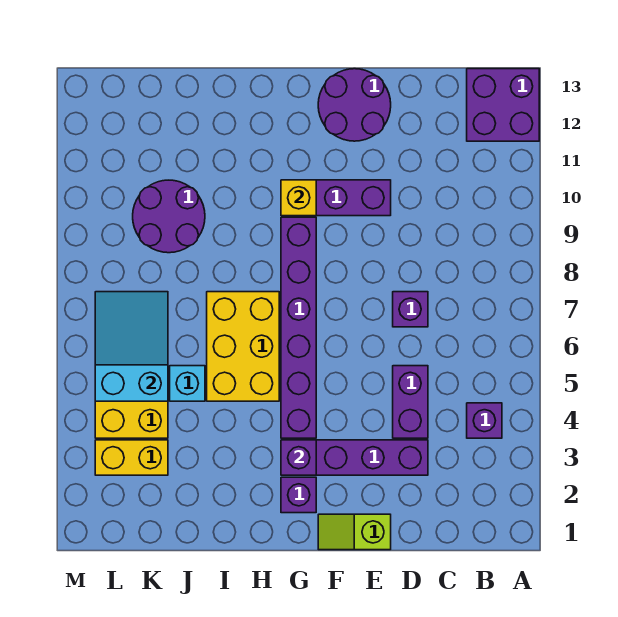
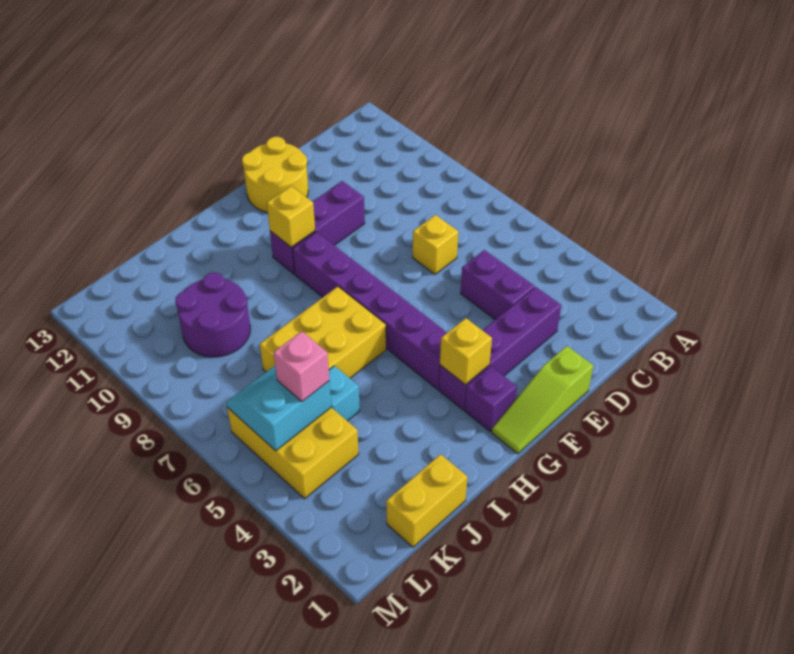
purple brick A12:B13 level 1 -> none
purple brick B4 level 1 -> none
purple brick D7 level 1 -> yellow brick D7 level 1
lime slope E1:F1 level 1 top E -> lime slope E1:G1 level 1 top E
purple round brick E12:F13 level 1 -> yellow round brick E12:F13 level 1
purple brick G3 level 2 -> yellow brick G3 level 2
yellow brick H5:I7 level 1 -> yellow brick H6:J7 level 1
yellow brick K3:L3 level 1 -> yellow brick J1:K1 level 1
cyan slope K5:L7 level 2 top 5 -> cyan slope K5:L6 level 2 top 5
none -> pink brick K5 level 3

